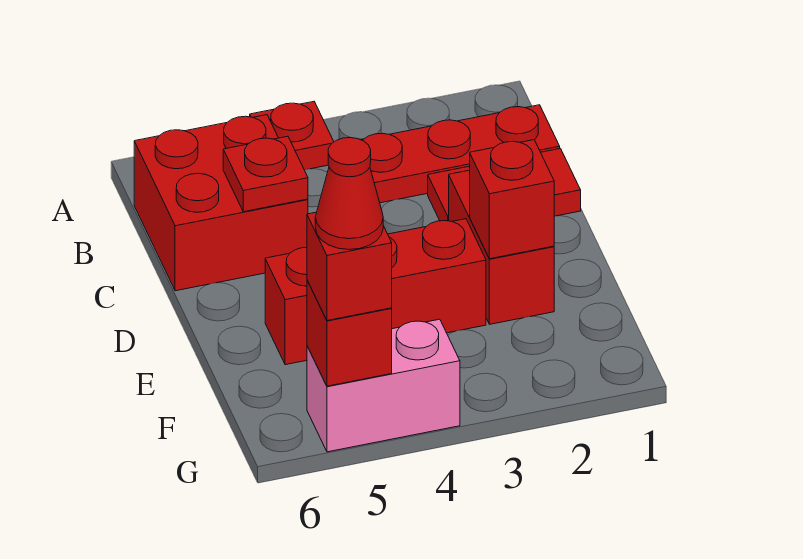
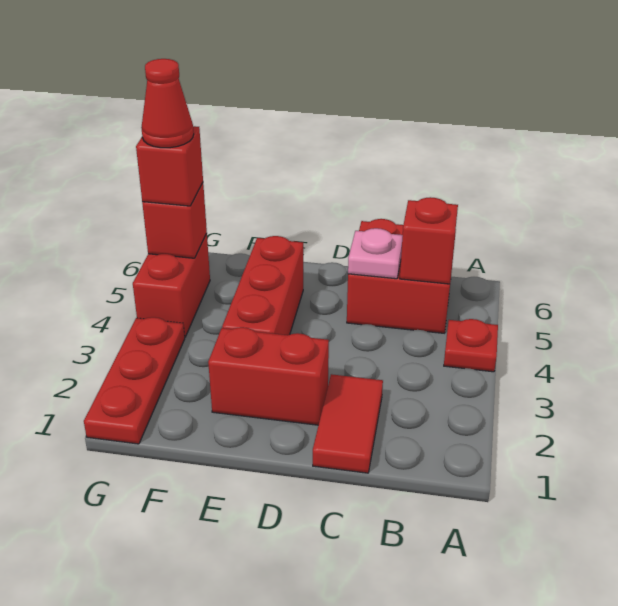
red plate B1:B3 level 1 -> red plate G1:G3 level 1
red plate C5 level 2 -> pink plate C5 level 2
red brick E2 level 2 -> red brick B5 level 2
pink brick G4:G5 level 1 -> red brick G4:G5 level 1

